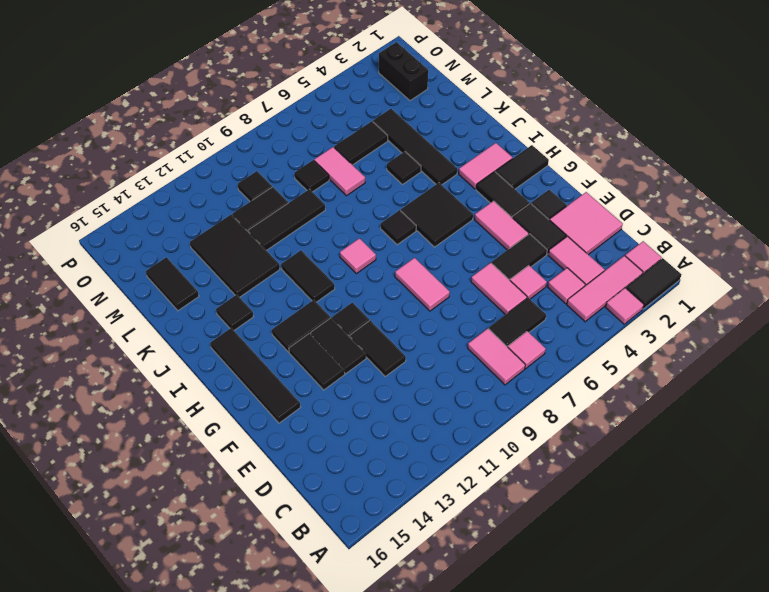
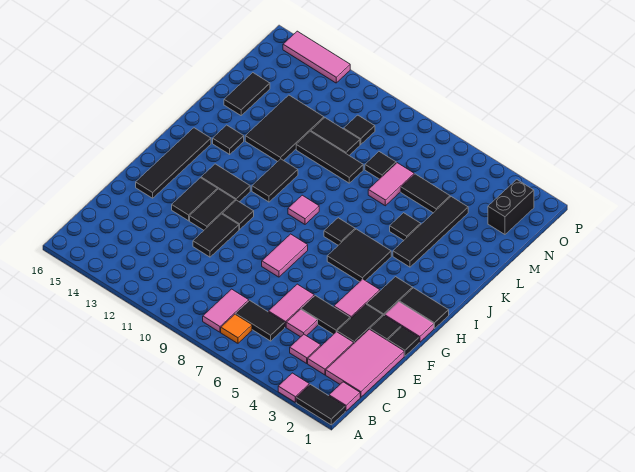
pink tile B2:B4 level 1 -> pink tile P13:P15 level 1
pink tile B7 level 1 -> orange tile B7 level 1
pink tile D1:E2 level 1 -> pink tile C1:E2 level 1
none -> black tile F1 level 1
pink tile I2:I3 level 1 -> pink tile G1:G2 level 1

